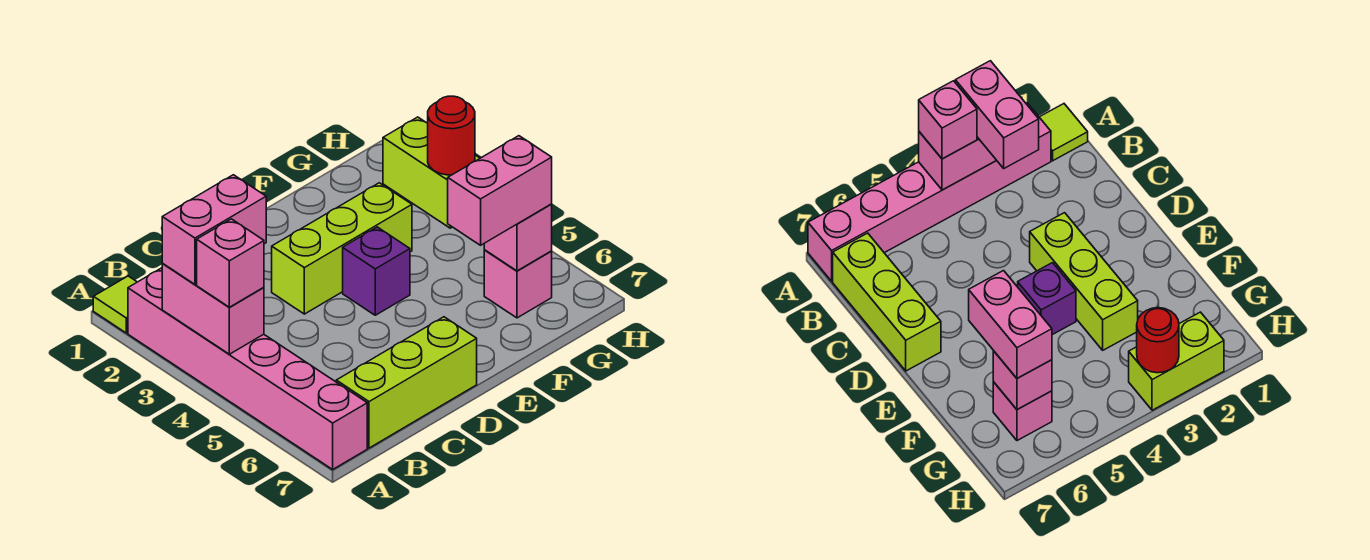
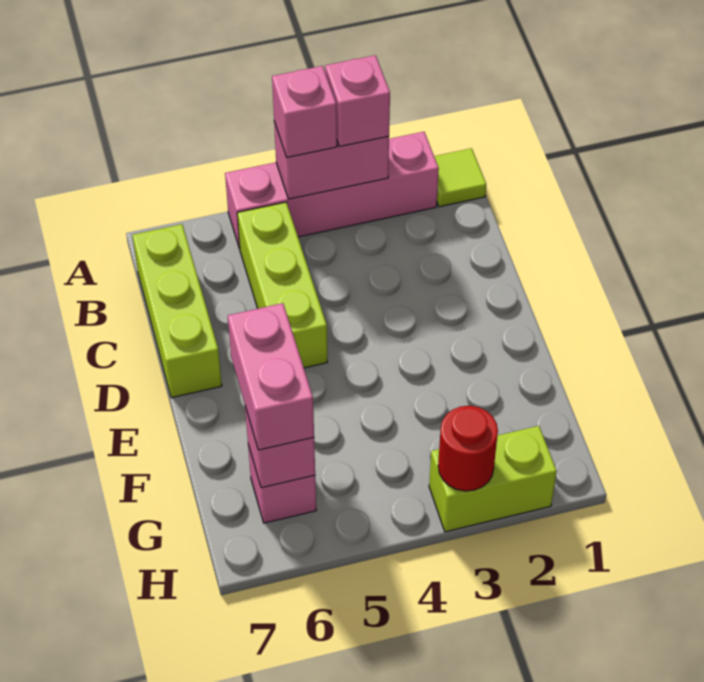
pink brick A2:A7 level 1 -> pink brick A2:A5 level 1
pink brick A3:B3 level 3 -> pink brick A3 level 3
lime brick D3:F3 level 1 -> lime brick B5:D5 level 1
purple brick E4 level 1 -> none

